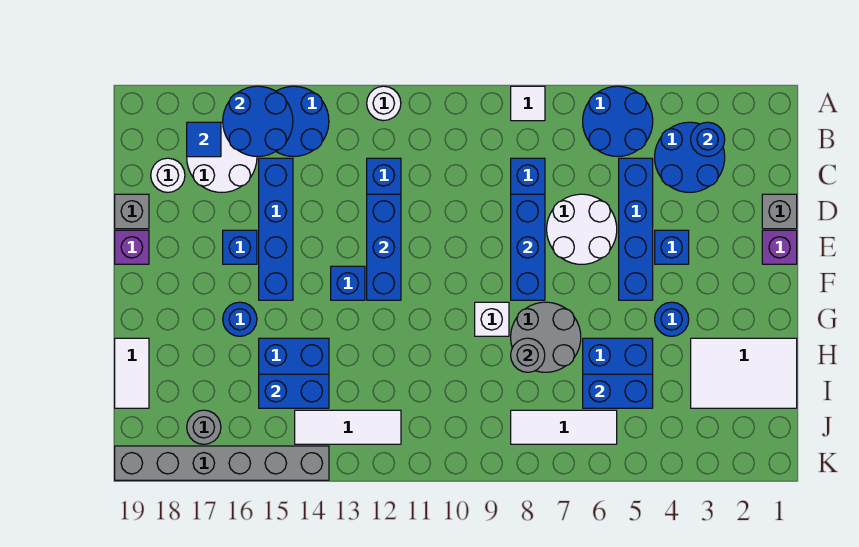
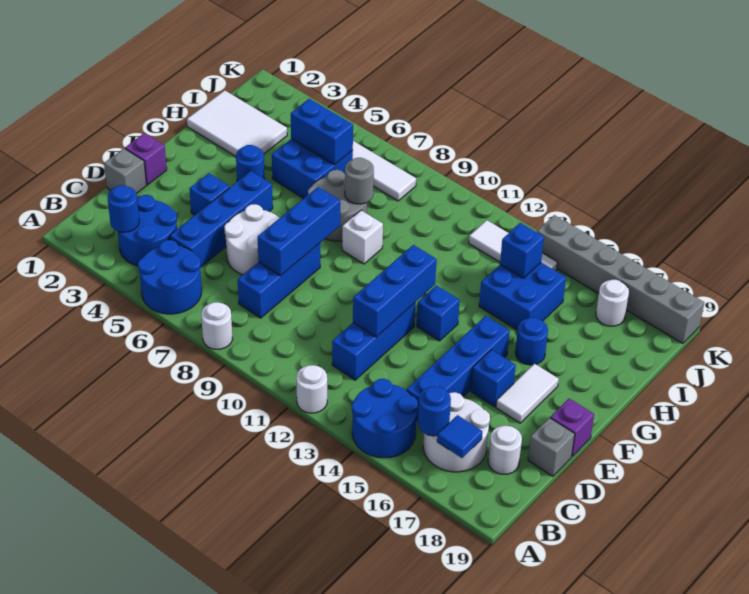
white tile A8 level 1 -> white round brick A8 level 1
blue round brick A15:B16 level 2 -> blue round brick B16 level 2
white tile H19:I19 level 1 -> white tile E17:F17 level 1
blue brick I14:I15 level 2 -> blue brick I14 level 2
grey round brick J17 level 1 -> white round brick J17 level 1

